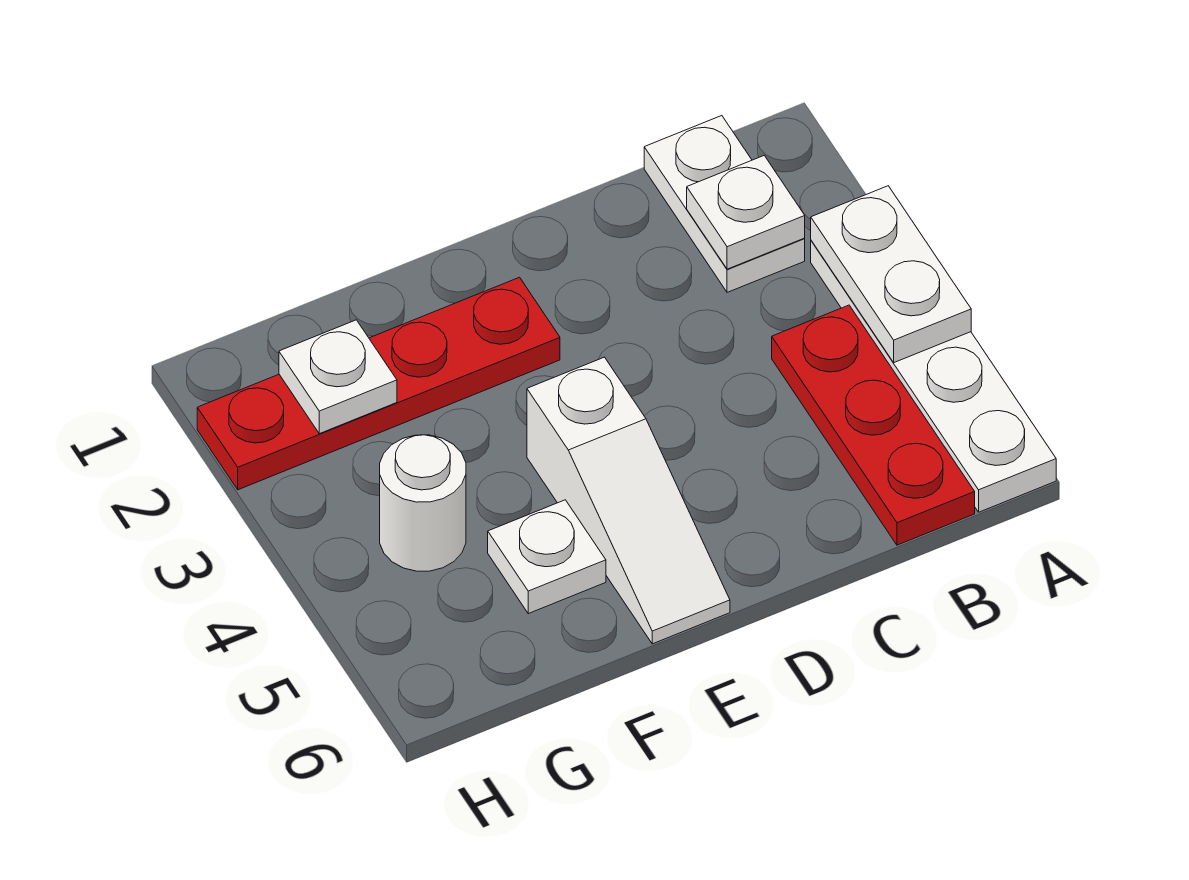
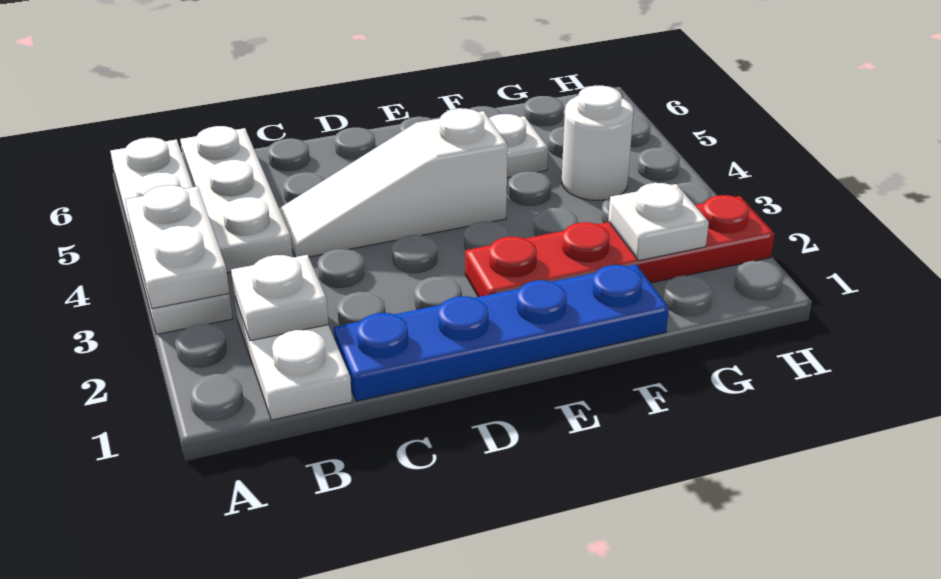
red plate B4:B6 level 1 -> white plate B4:B6 level 1
none -> blue plate C1:F1 level 1
white slope E4:E6 level 1 top 4 -> white slope C4:E4 level 1 top E

